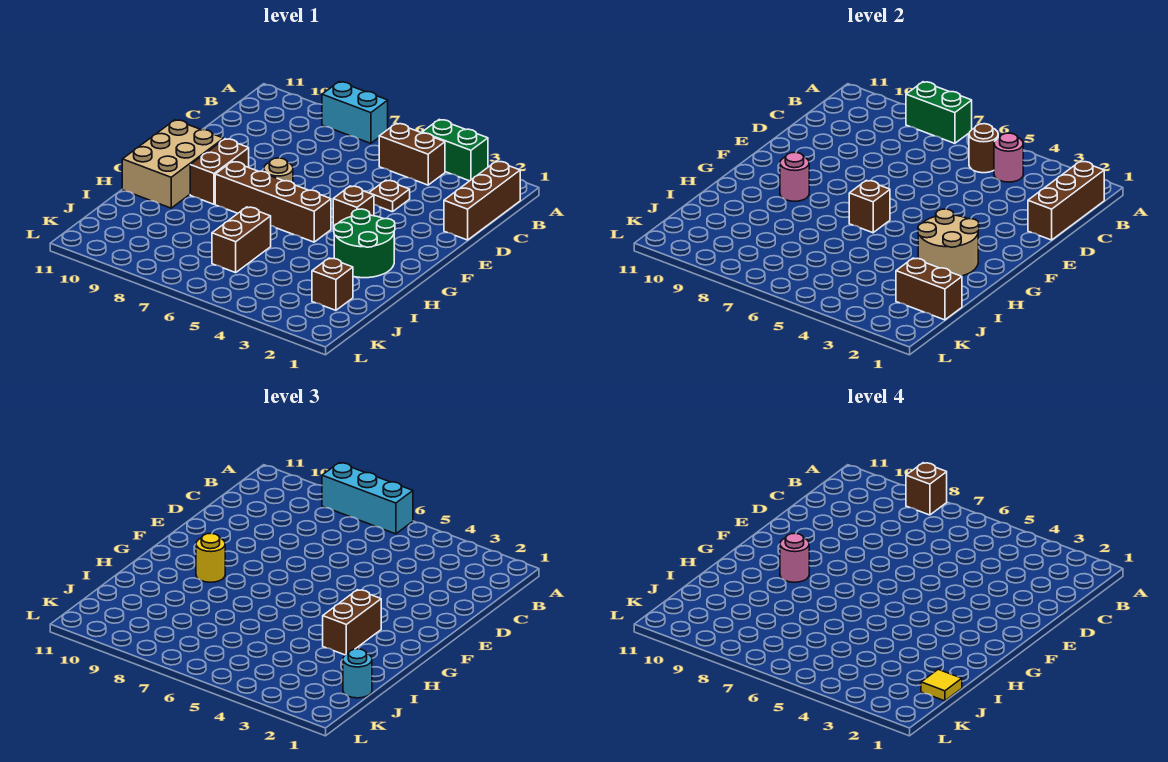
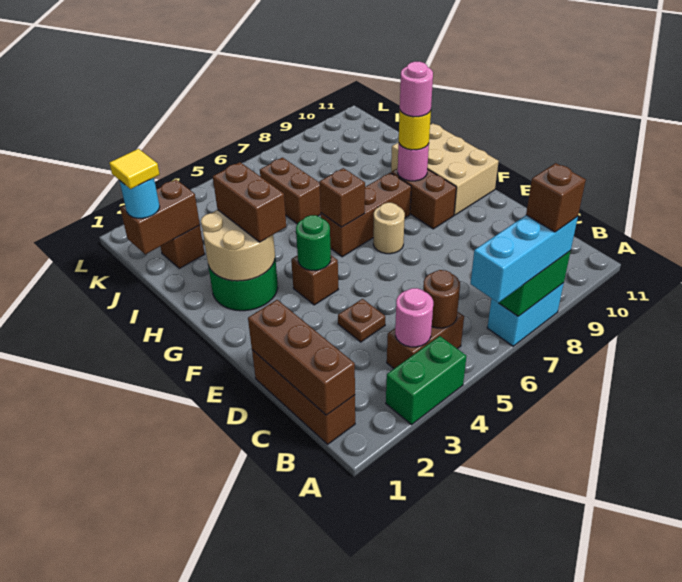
none -> green round brick F4 level 2
brown brick G5:G8 level 1 -> brown brick G6:G8 level 1

